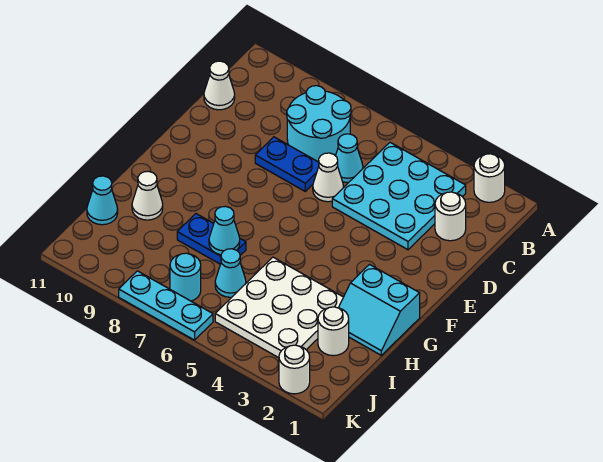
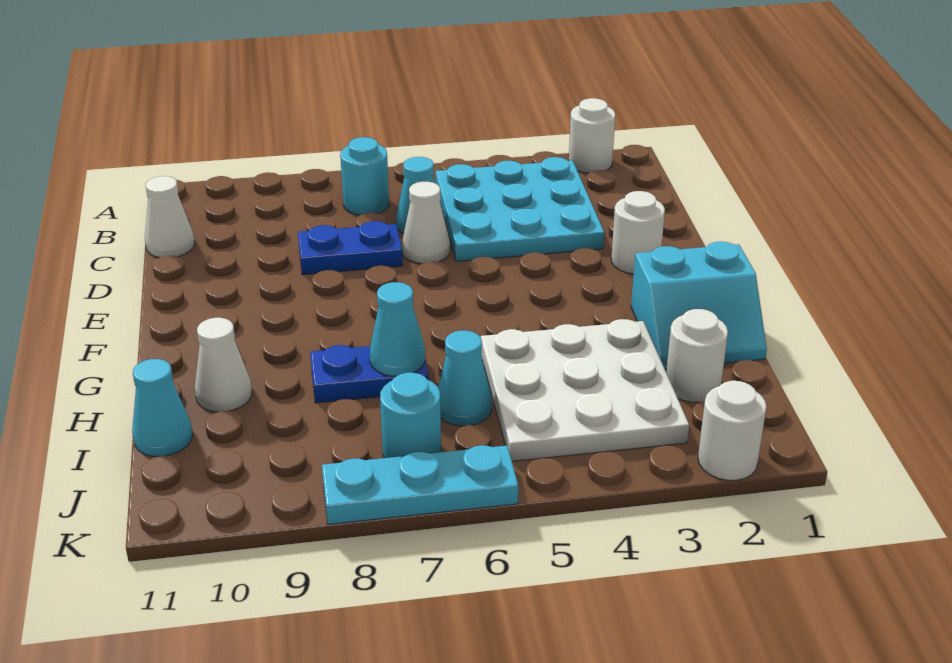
cyan round brick B7:C8 level 1 -> cyan round brick B7 level 1
white round brick C2 level 1 -> white round brick E2 level 1

